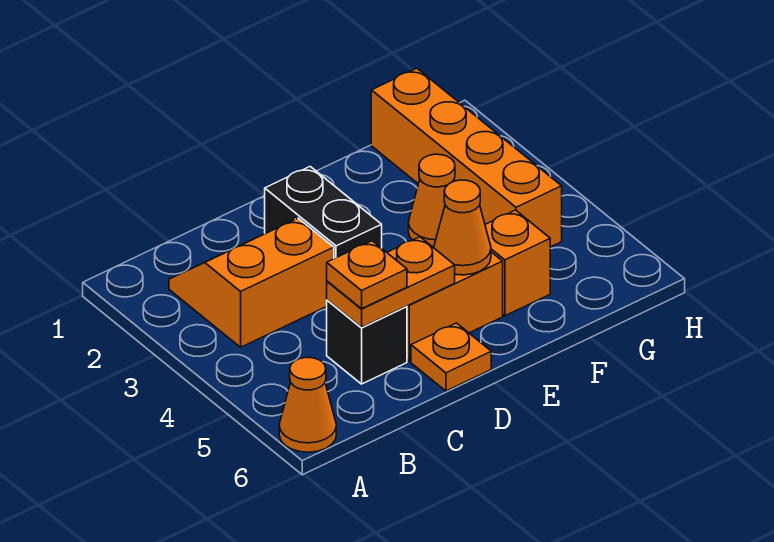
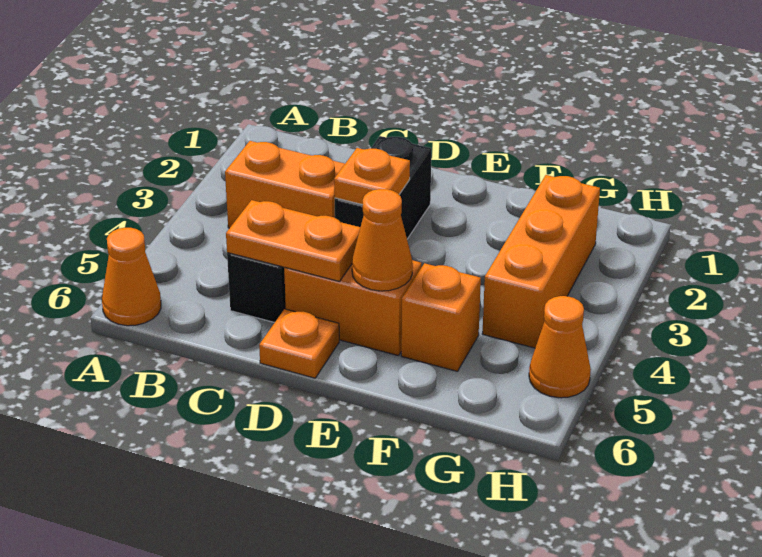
orange plate C5 level 3 -> orange plate D3 level 2
orange cone F3 level 1 -> orange cone H5 level 1
orange brick G1:G4 level 1 -> orange brick G2:G4 level 1

